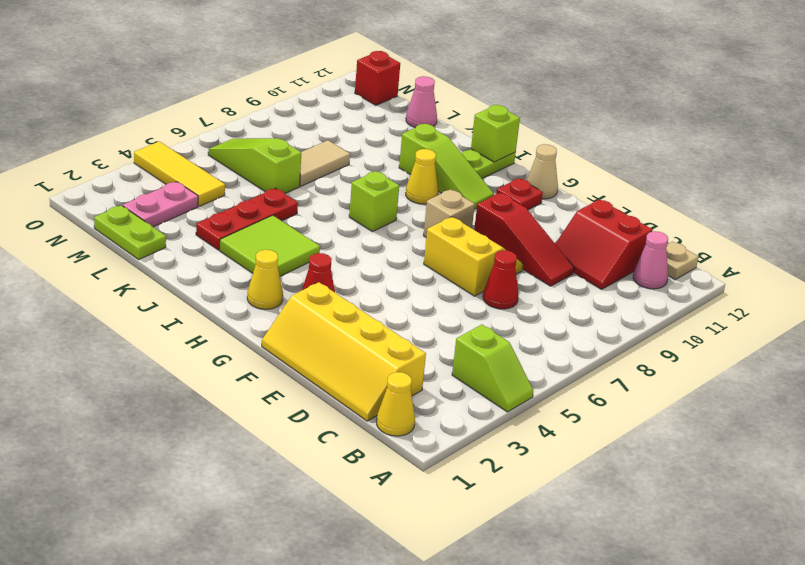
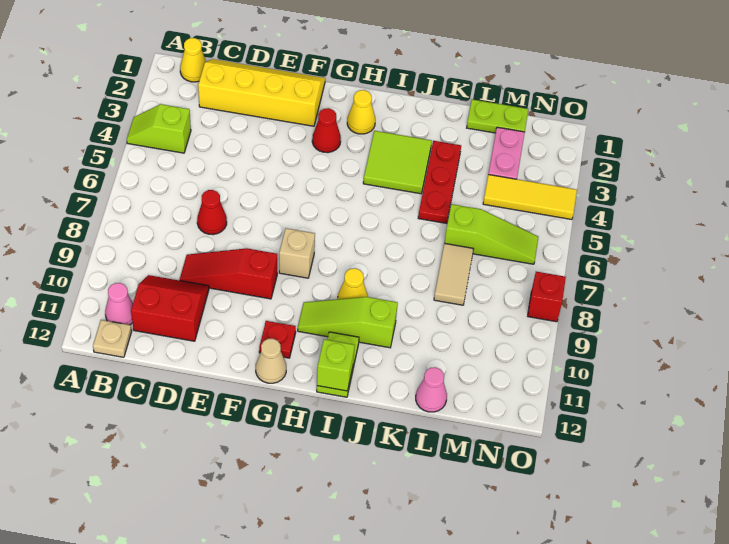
yellow slope E7:F8 level 1 top 7 -> none
lime brick I7 level 1 -> none
red brick N12 level 1 -> red brick O8 level 1

